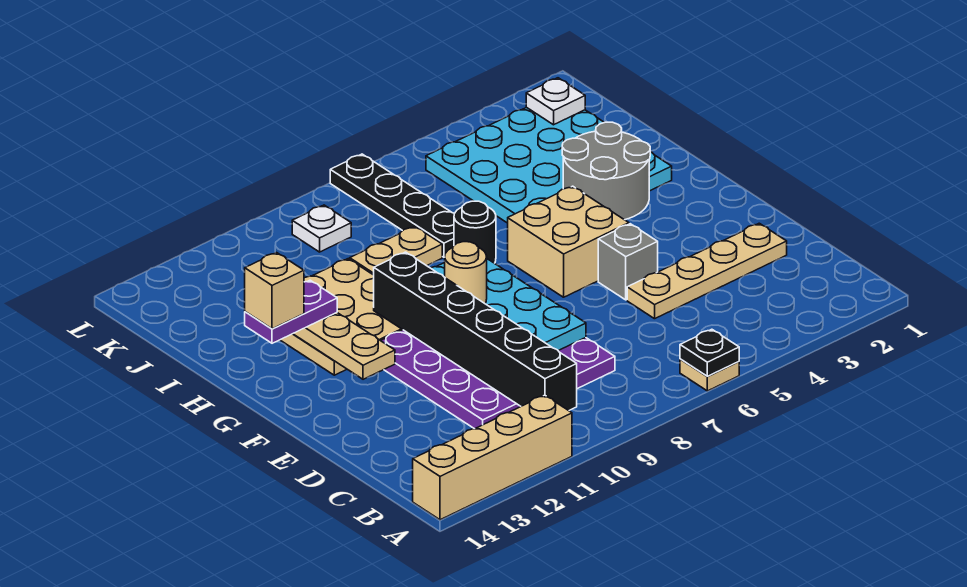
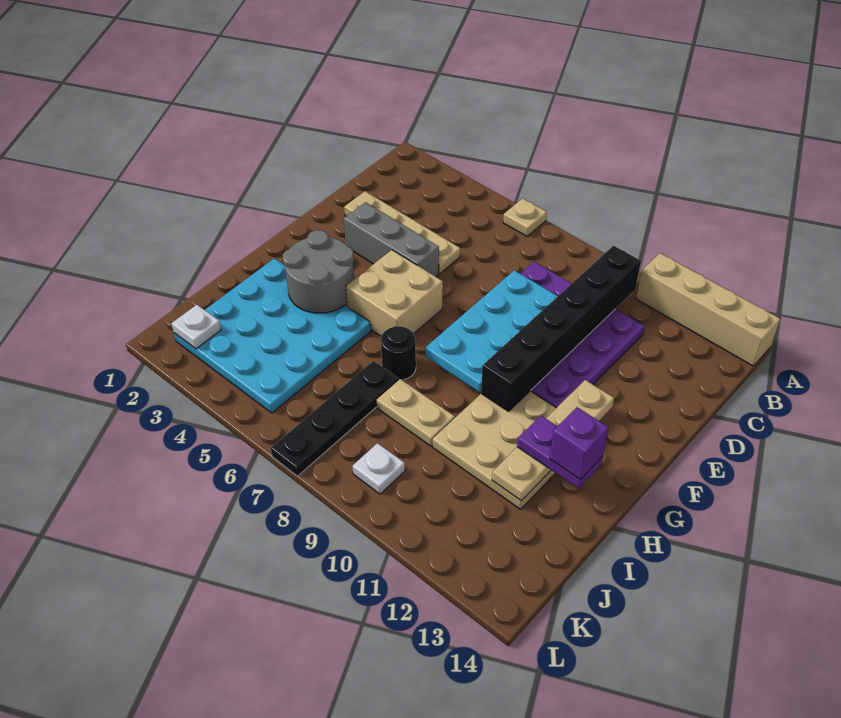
black plate A6 level 2 -> none
grey brick E5 level 1 -> grey brick E3:E5 level 1
tan round brick F9 level 3 -> none
tan brick H13 level 4 -> purple brick H13 level 4

